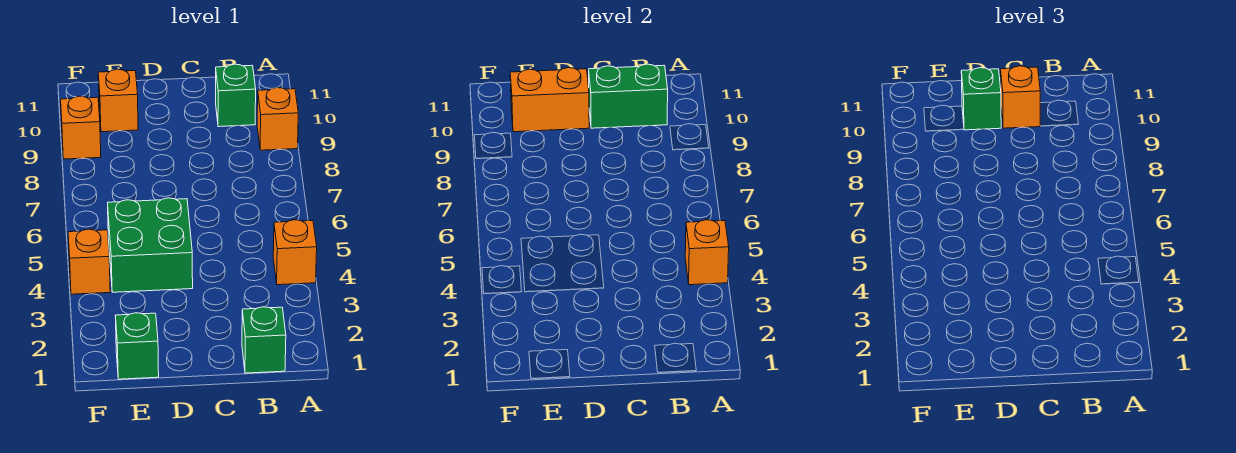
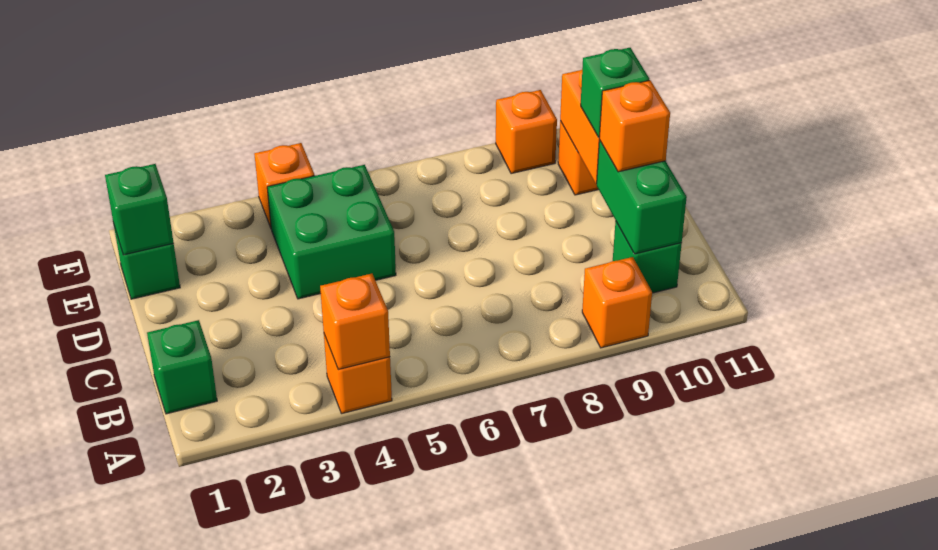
none -> green brick E1 level 2

